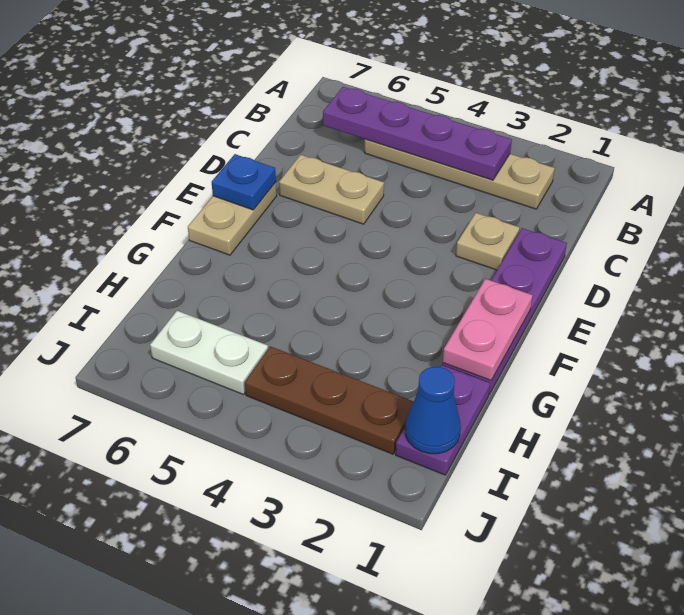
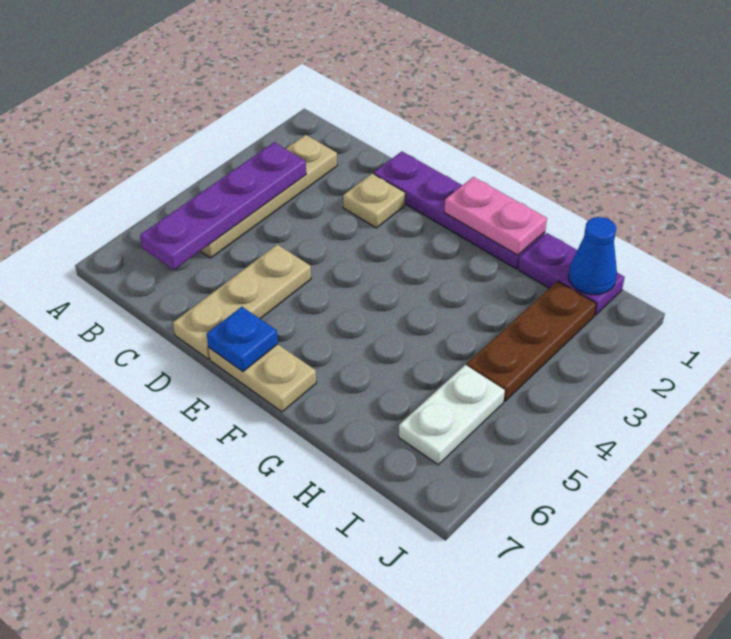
tan plate D5:D6 level 1 -> tan plate D5:D7 level 1

